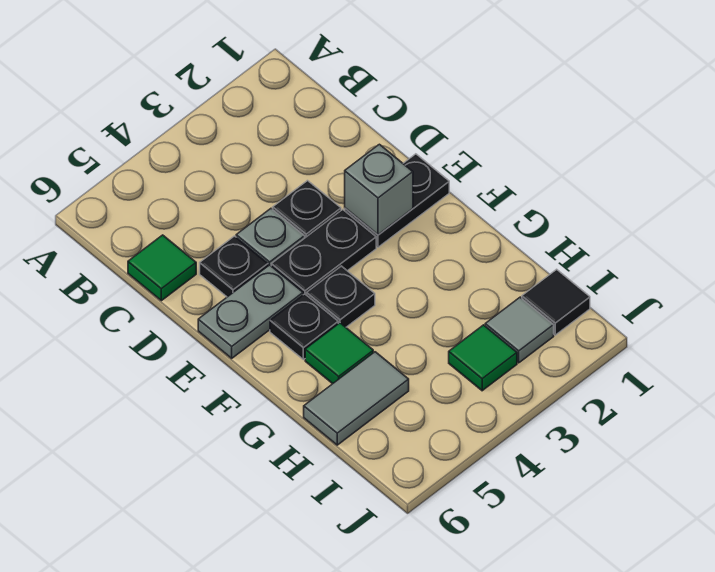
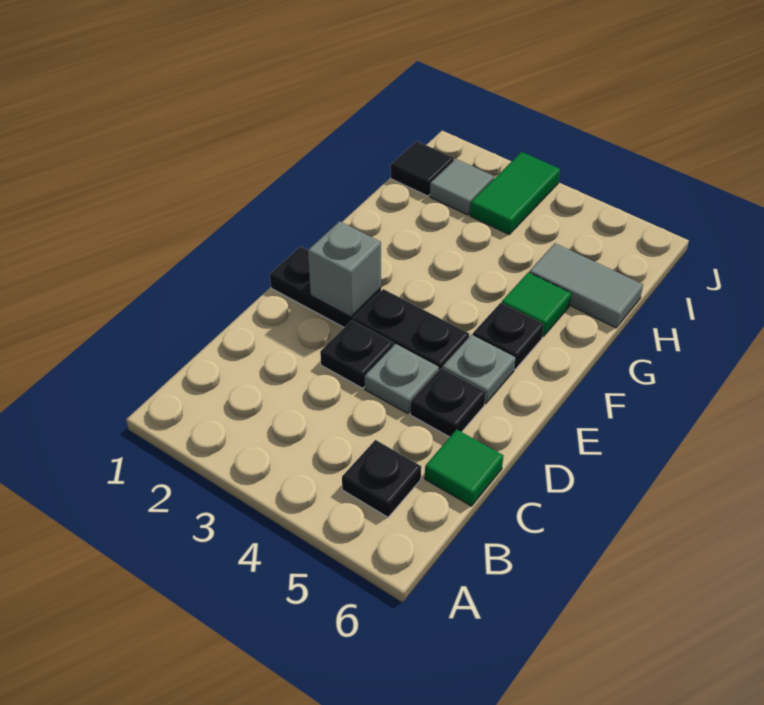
grey plate E5:E6 level 1 -> grey plate E5 level 1
black plate F4 level 1 -> black plate B5 level 1
green tile I3 level 1 -> green tile I3:J3 level 1

